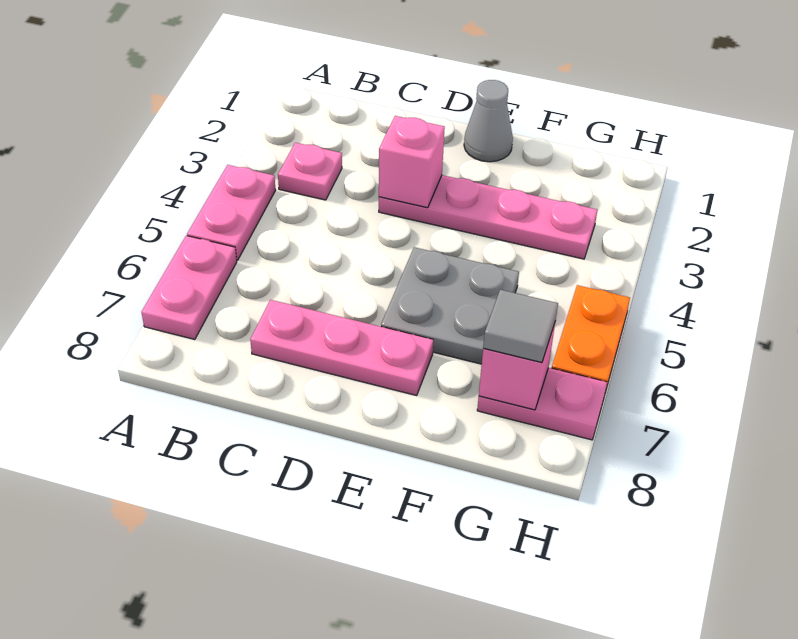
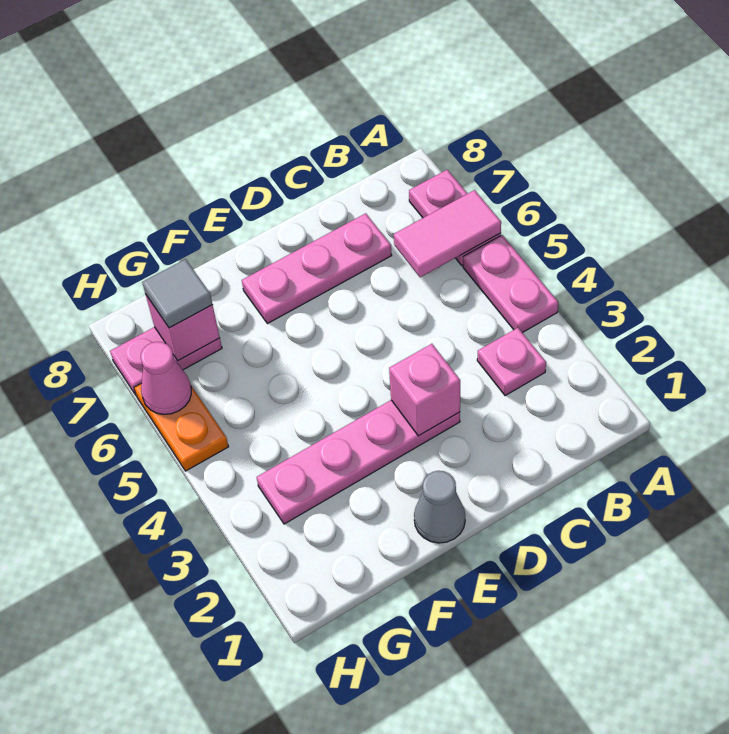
none -> pink tile A6:B6 level 2
grey plate E5:F6 level 1 -> none
none -> pink cone H6 level 2

